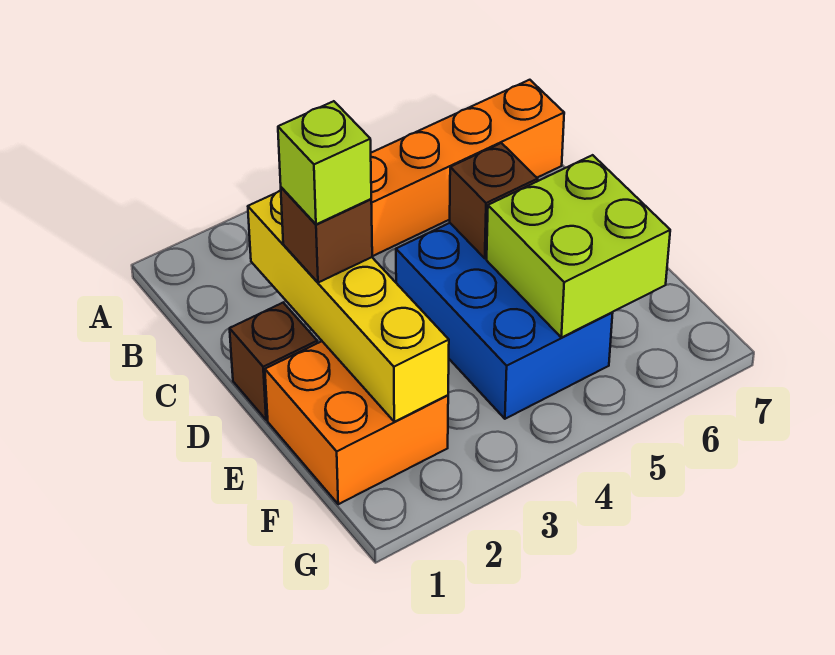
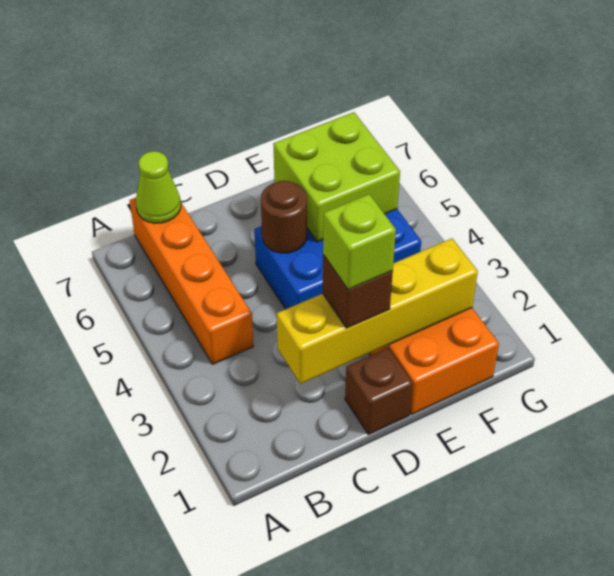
none -> lime cone B7 level 2
brown brick D5 level 2 -> brown round brick D5 level 2

